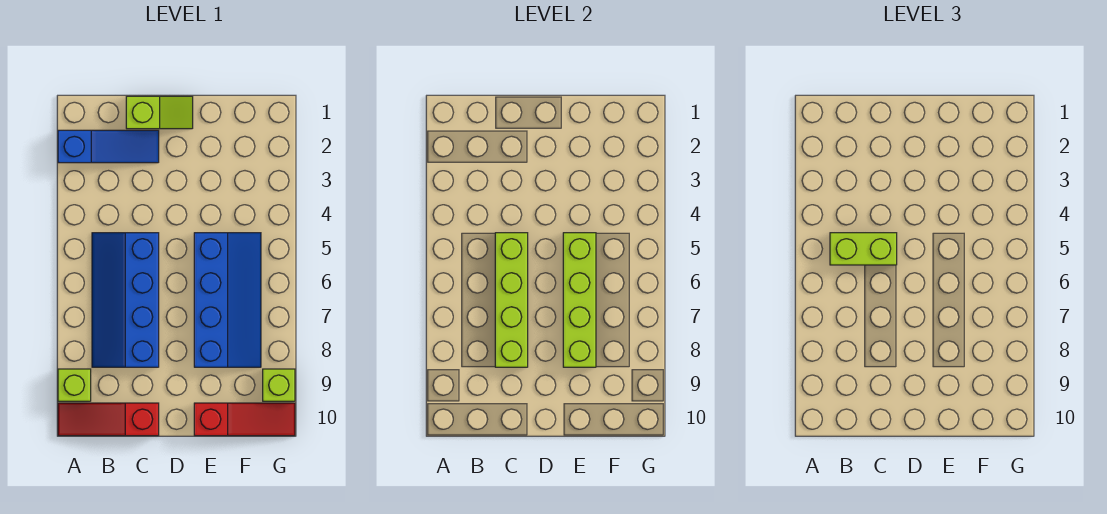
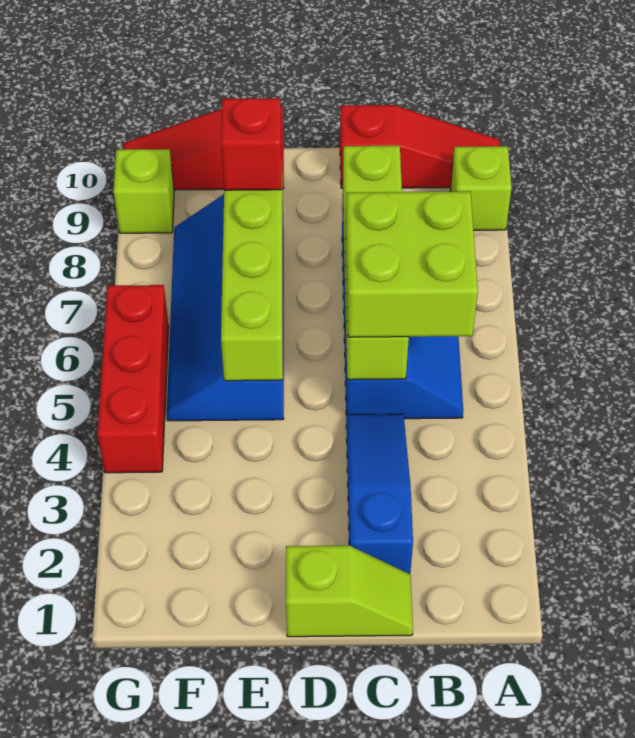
blue slope A2:C2 level 1 top A -> blue slope C2:C4 level 1 top 2
lime brick B5:C5 level 3 -> lime brick B5:C6 level 3
lime slope C1:D1 level 1 top C -> lime slope C1:D1 level 1 top D
none -> red brick E8 level 3
none -> red brick G4:G6 level 1

